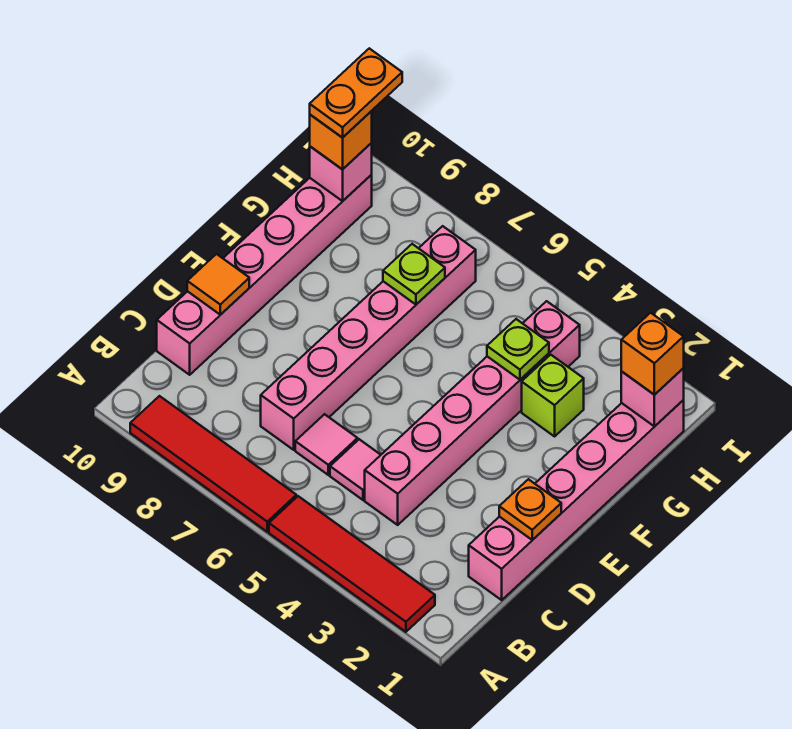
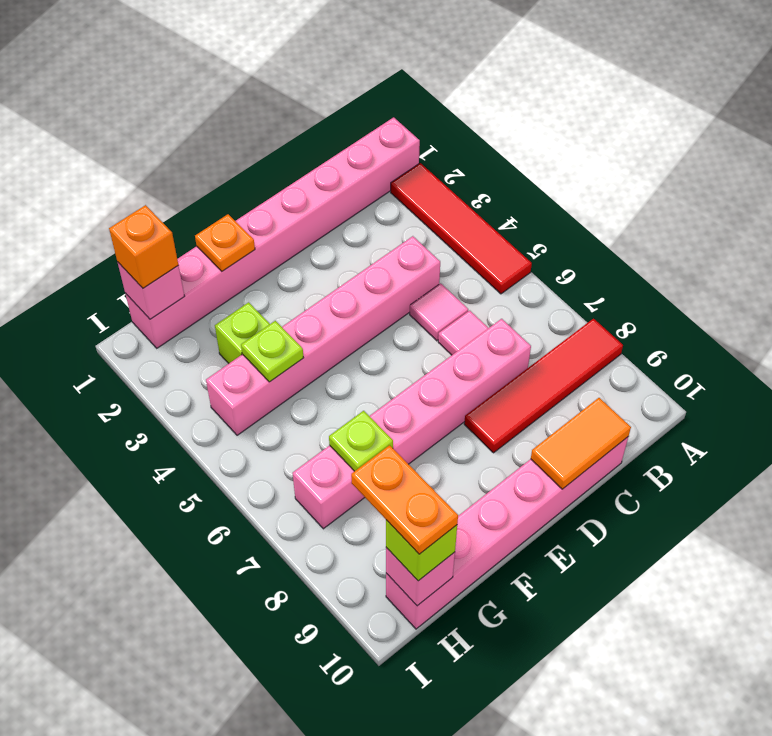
red tile A6:A9 level 1 -> red tile A8:D8 level 1
pink brick C1:H1 level 1 -> pink brick A1:H1 level 1
orange plate D1 level 2 -> orange plate F1 level 2
orange tile D10 level 2 -> orange tile C10:D10 level 2
orange brick H10 level 3 -> lime brick H10 level 3
orange plate H10:I10 level 4 -> orange plate H9:H10 level 4

